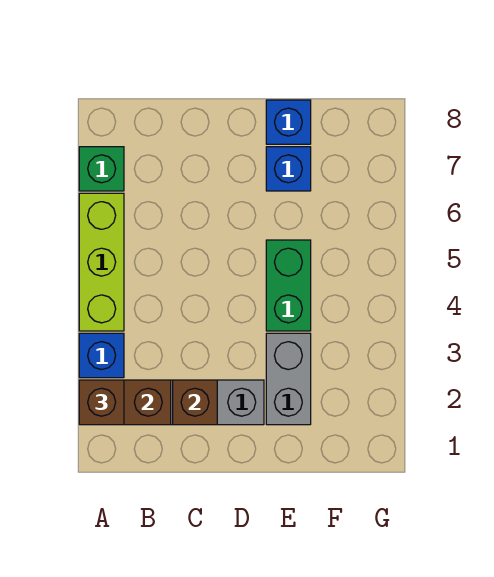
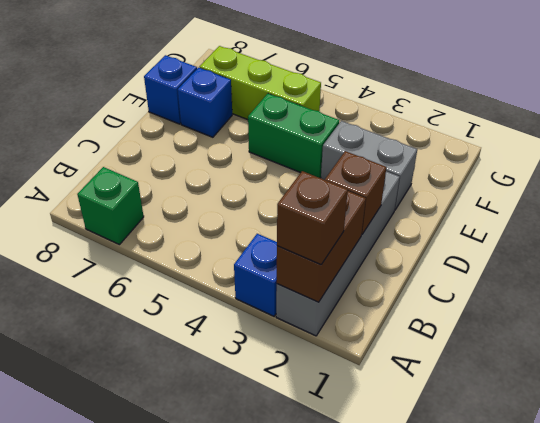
lime brick A4:A6 level 1 -> lime brick F5:F7 level 1

